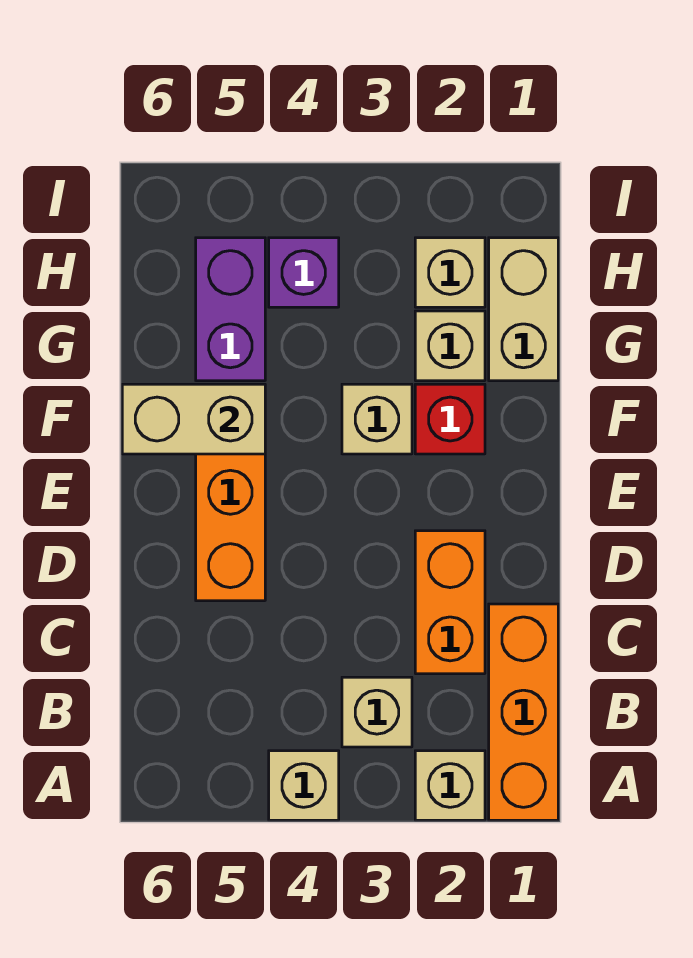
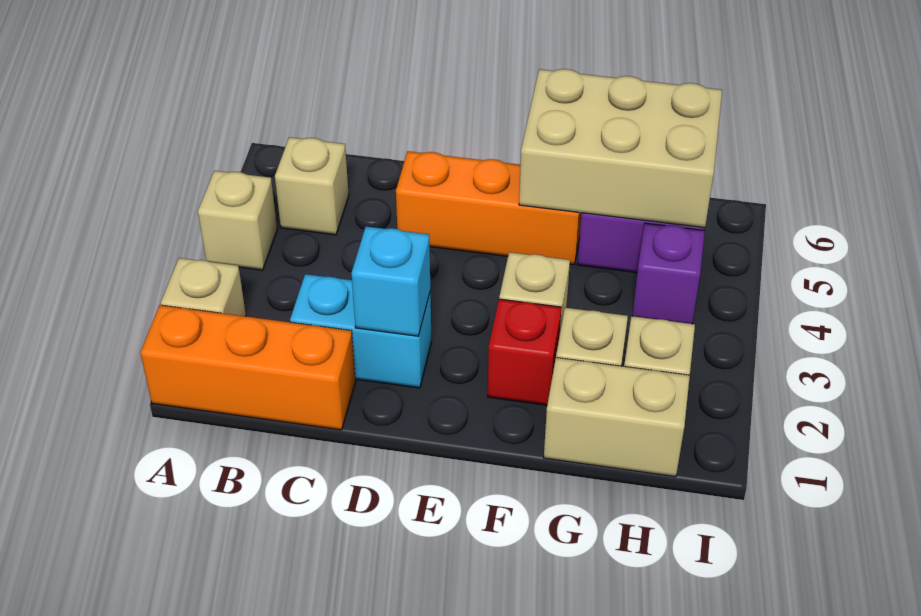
tan brick B3 level 1 -> tan brick B5 level 1
orange brick C2:D2 level 1 -> cyan brick C2:D2 level 1
none -> cyan brick D2 level 2
tan brick F5:F6 level 2 -> tan brick F5:H6 level 2

